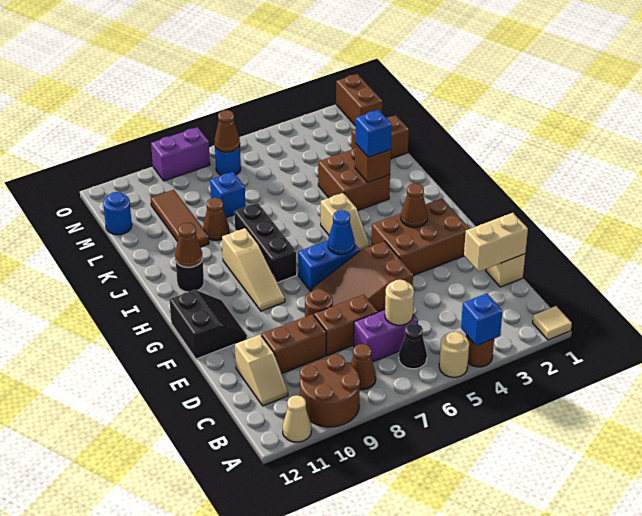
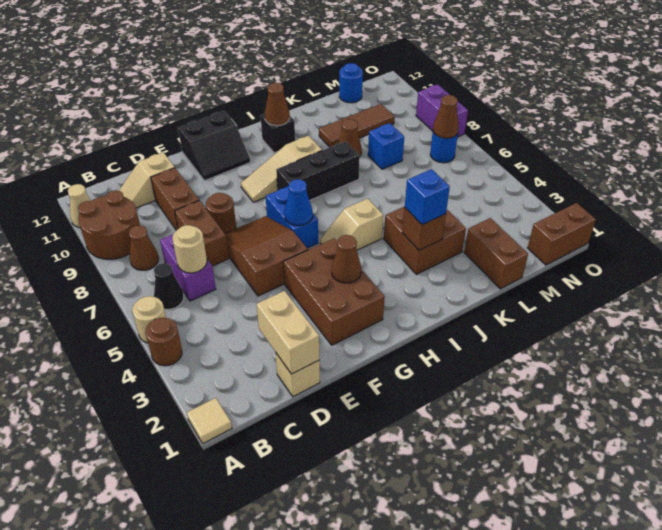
blue brick A4 level 2 -> none
black round brick I11 level 1 -> black brick I11 level 1

